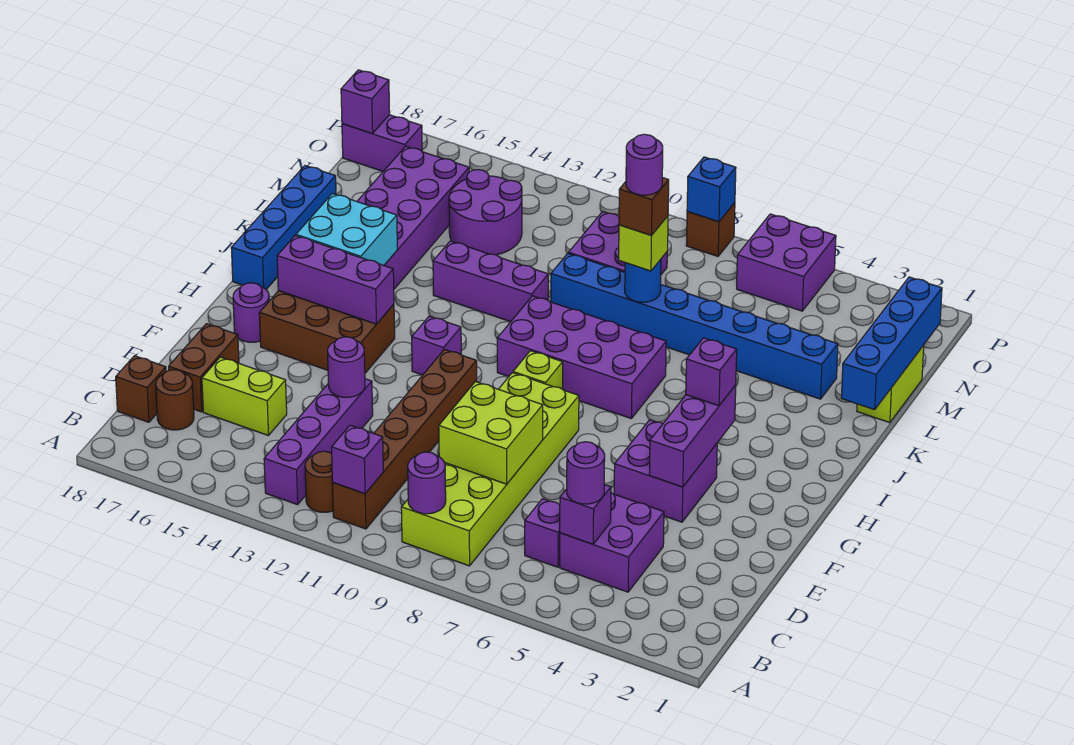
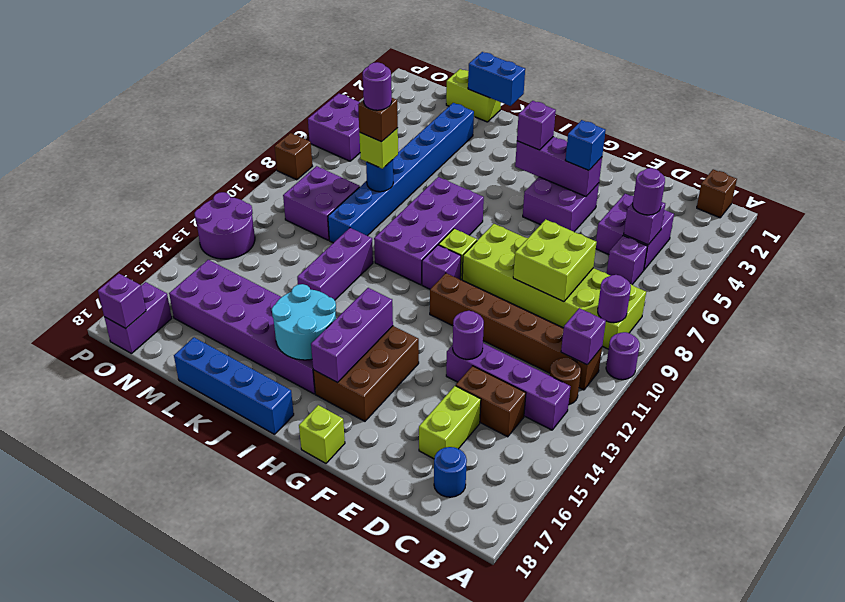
brown round brick C17 level 1 -> blue round brick C17 level 1
brown brick C18 level 1 -> brown brick B1 level 1
brown brick D17:E17 level 1 -> brown brick C14:D14 level 1
purple round brick G17 level 1 -> purple round brick A10 level 1
none -> lime brick G18 level 1
purple brick H12 level 1 -> purple brick H10 level 1
cyan brick I15:J16 level 2 -> cyan round brick I15:J16 level 2
blue brick K1:N1 level 2 -> blue brick K1:L1 level 2
purple round brick M13:N14 level 1 -> purple round brick O12:P13 level 1
blue brick P8 level 2 -> blue brick F4 level 3

